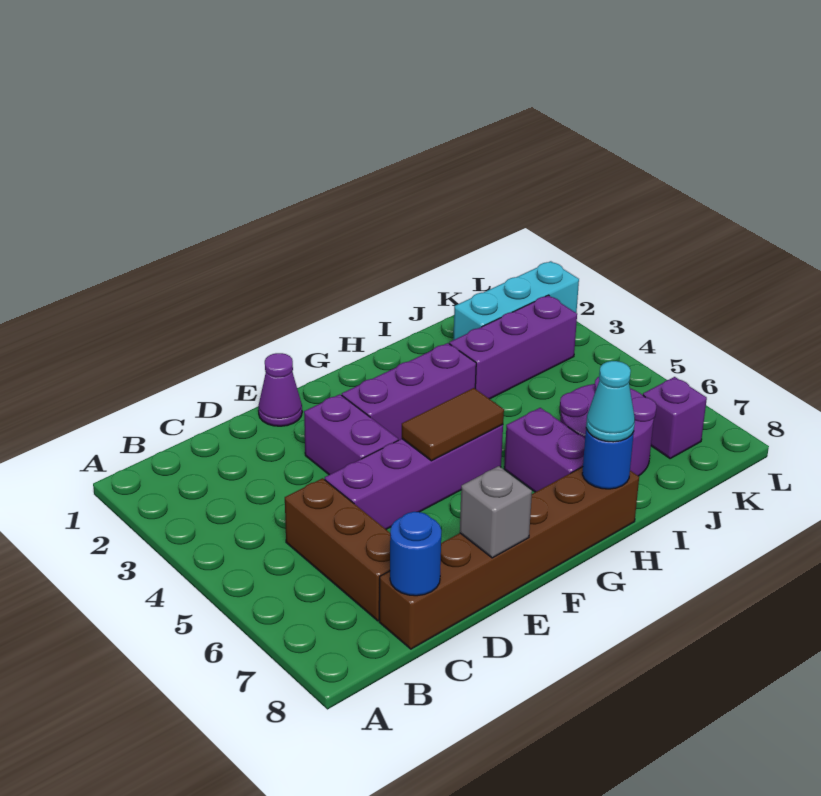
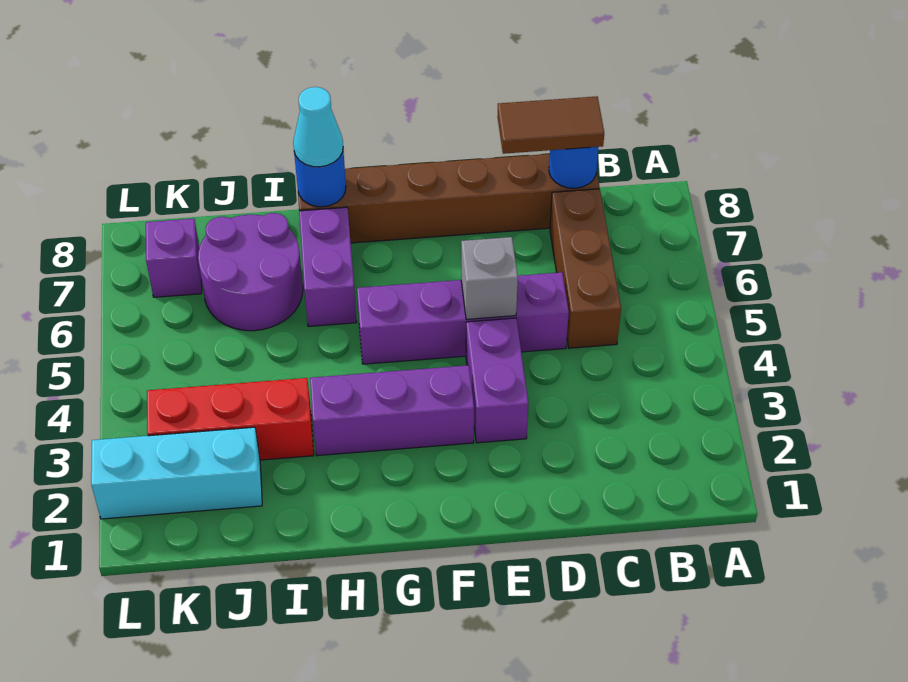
purple cone E1 level 1 -> none
grey brick E8 level 2 -> grey brick E5 level 2
brown tile F5:G5 level 2 -> brown tile C8:D8 level 3
purple brick I3:K3 level 1 -> red brick I3:K3 level 1

